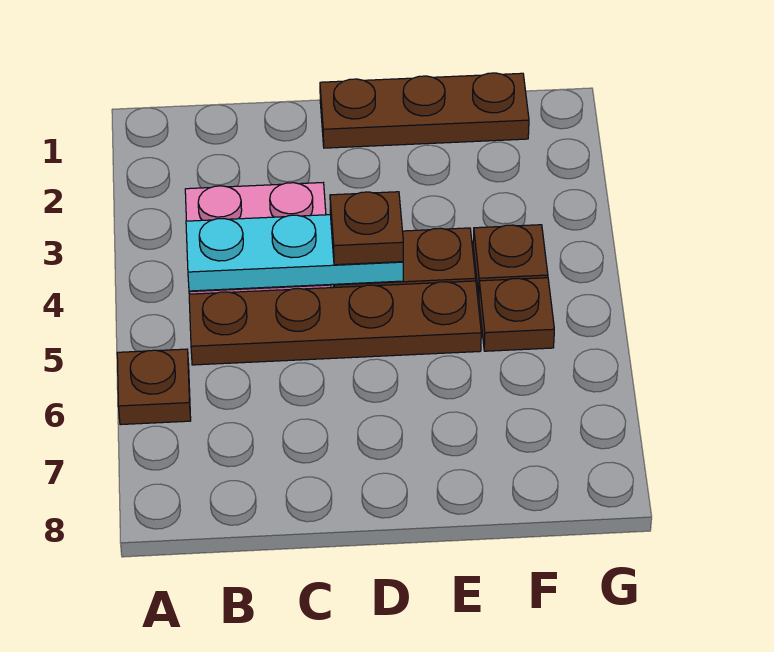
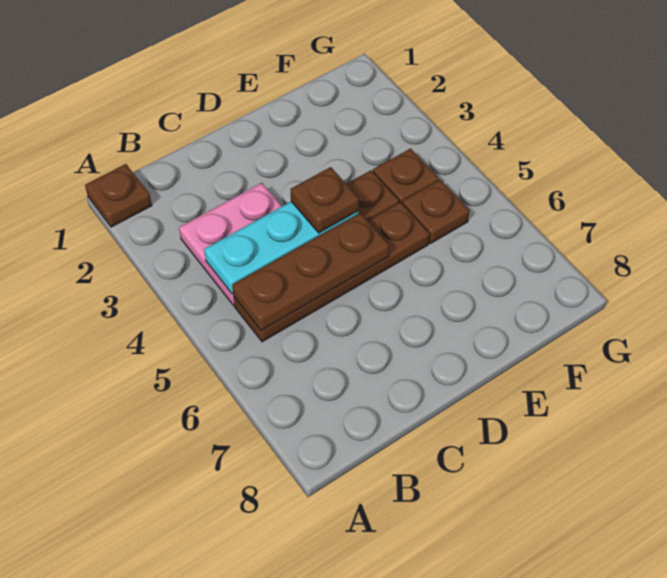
brown plate A6 level 1 -> brown plate A1 level 1
brown plate D1:F1 level 1 -> brown plate B5:D5 level 2

